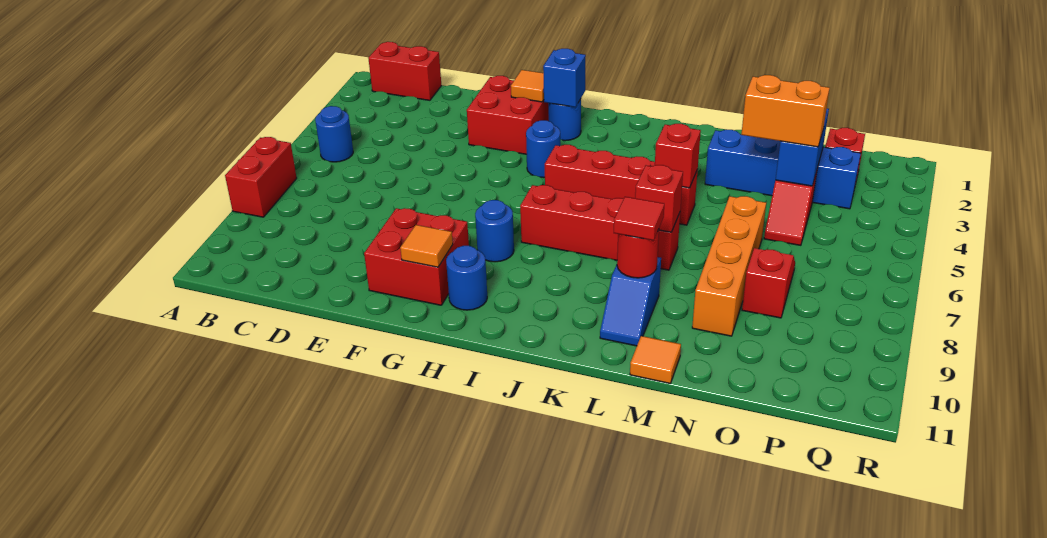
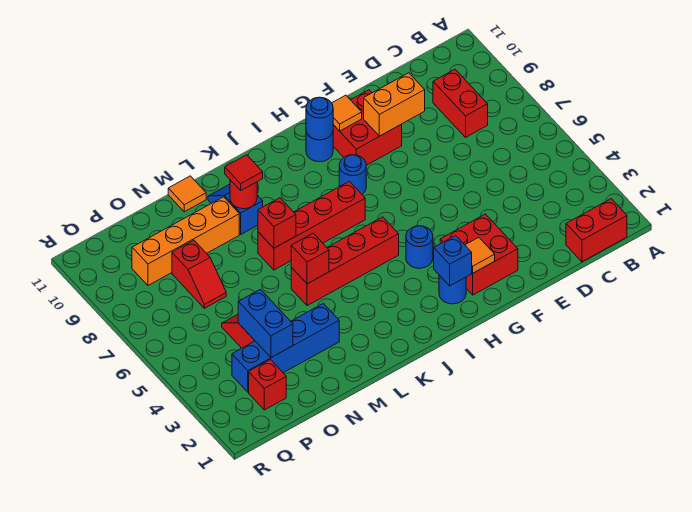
red brick A7:A8 level 1 -> red brick C8:C9 level 1
blue round brick B5 level 1 -> blue round brick H10 level 2
orange brick N4:O4 level 3 -> orange brick E9:F9 level 2
orange brick N6:N9 level 1 -> orange brick M9:P9 level 1

